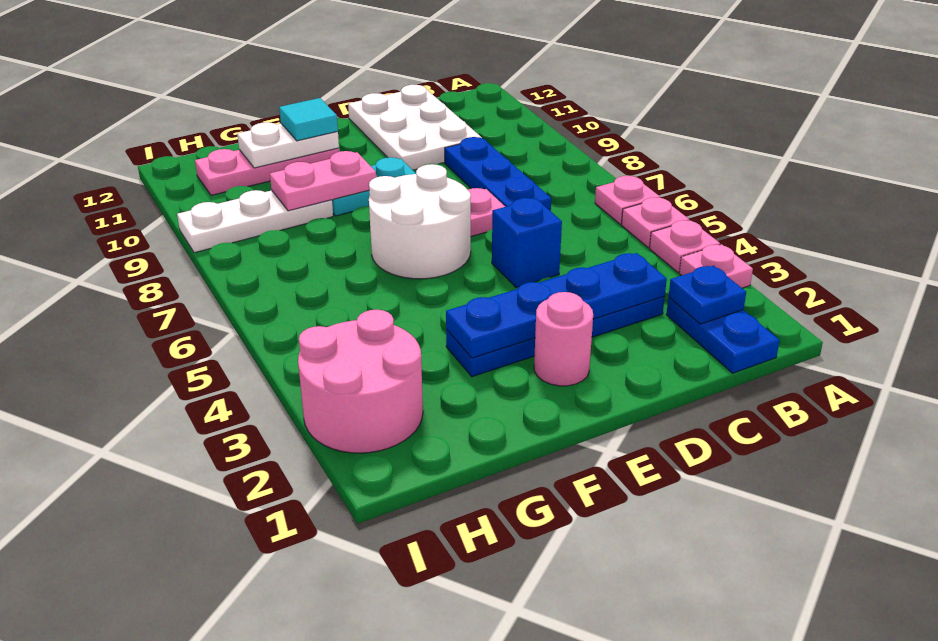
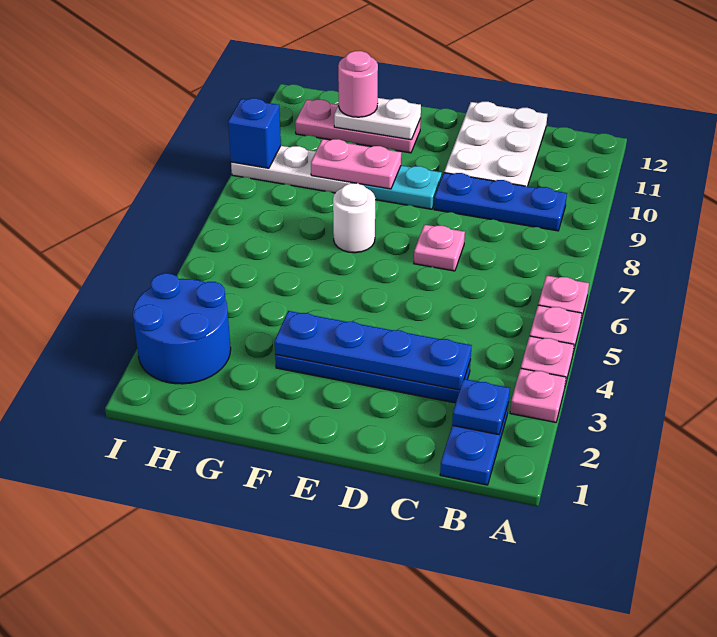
blue plate C7:C9 level 1 -> blue plate B9:D9 level 1
blue brick D5 level 1 -> blue brick I9 level 2
pink round brick E2 level 1 -> pink round brick G11 level 3
white round brick E6:F7 level 1 -> white round brick F7 level 1
cyan tile F11 level 3 -> none
pink round brick H2:I3 level 1 -> blue round brick H2:I3 level 1

